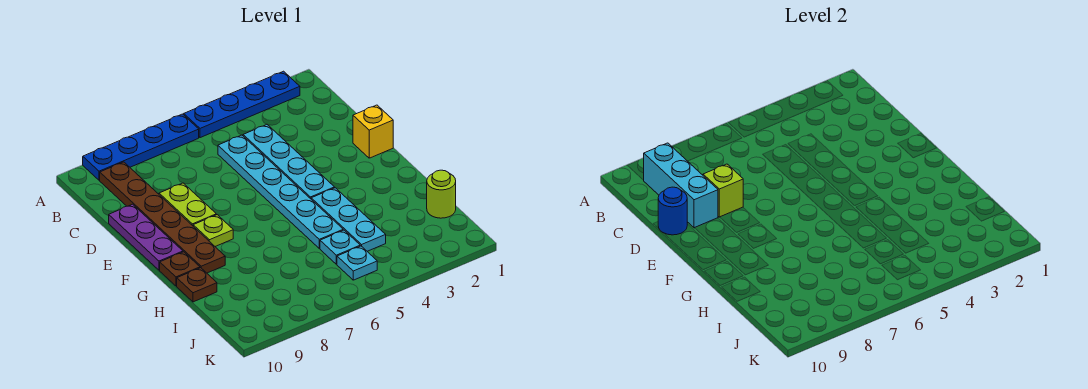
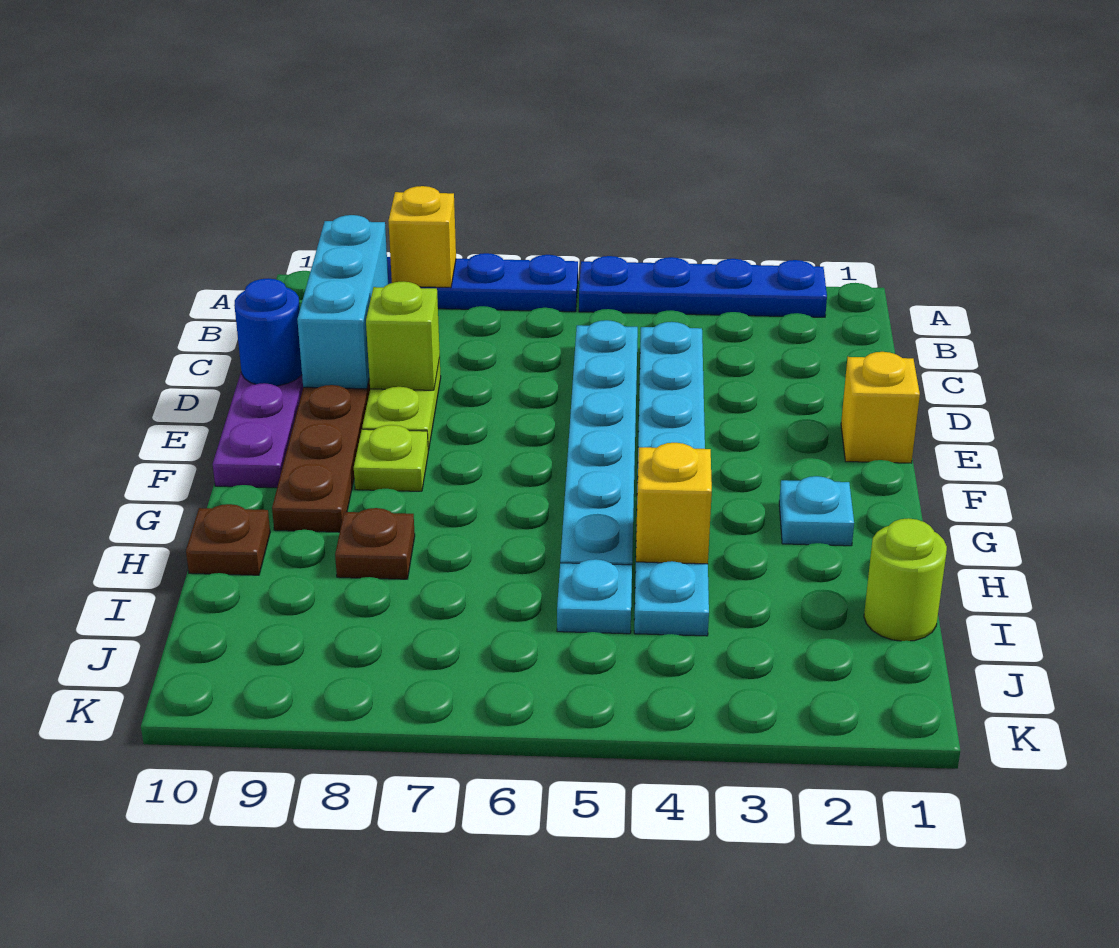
none -> yellow brick A8 level 2
brown plate G10 level 1 -> brown plate H8 level 1
none -> yellow brick H4 level 2
cyan plate J5 level 1 -> cyan plate G2 level 1

